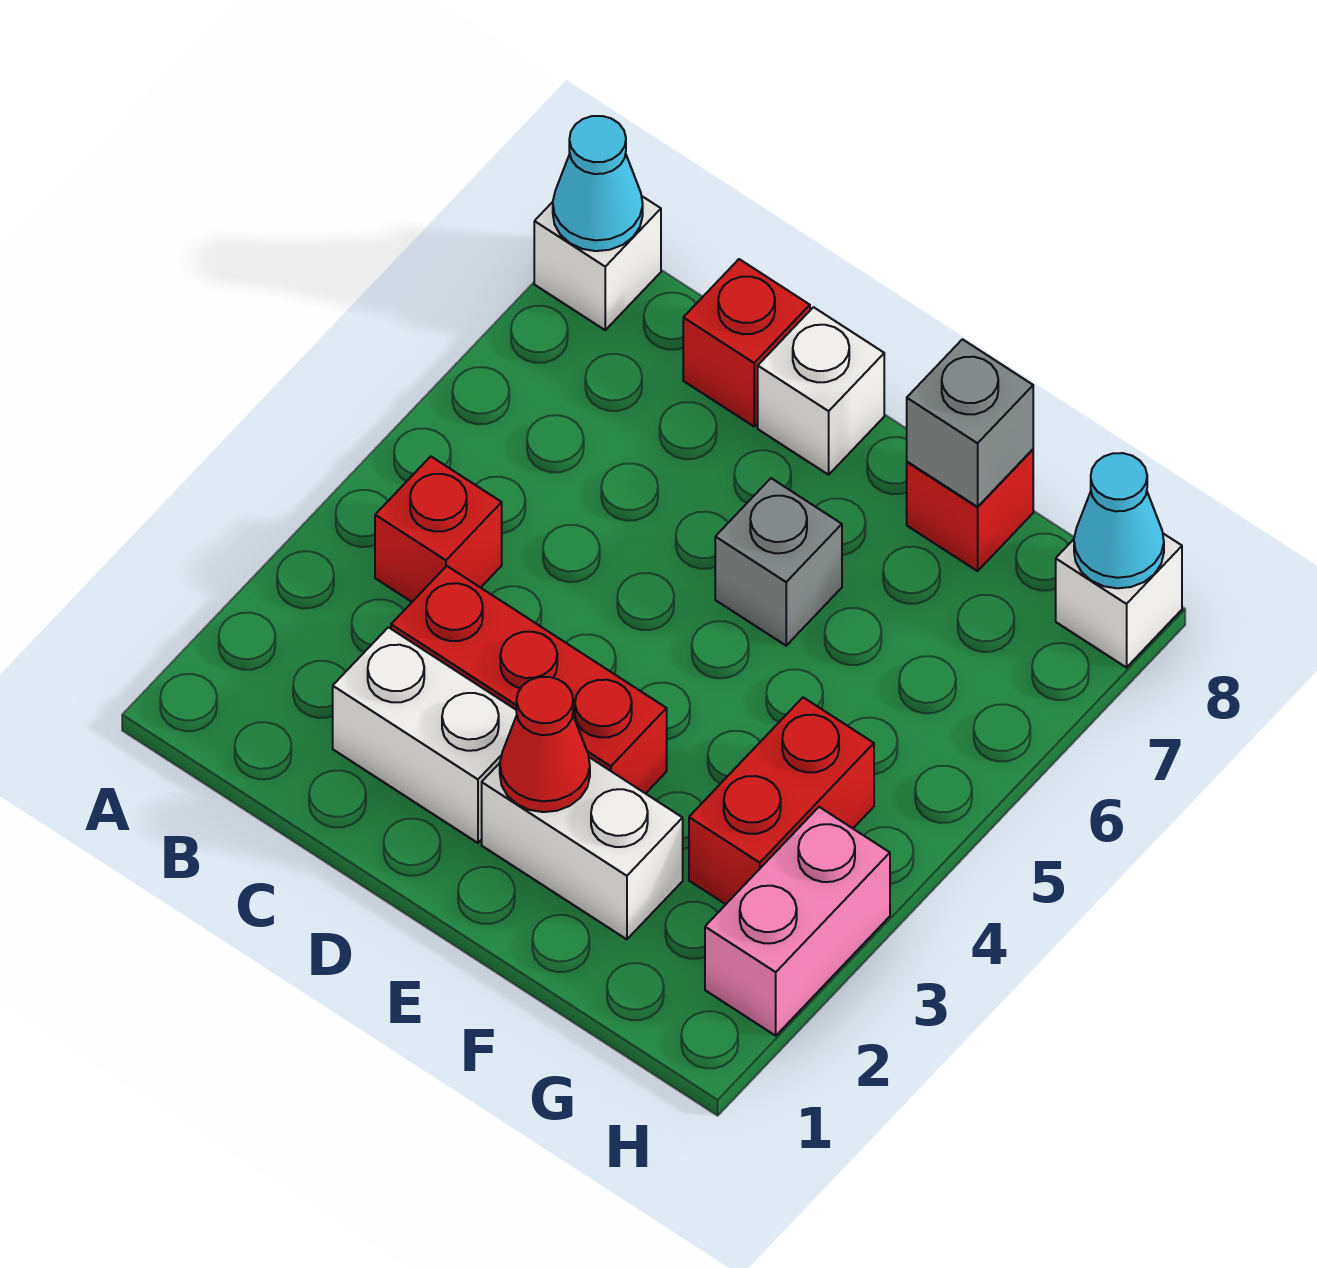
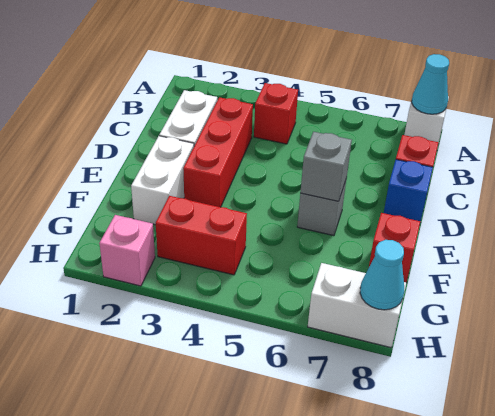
white brick D8 level 1 -> blue brick D8 level 1
red cone E2 level 2 -> none
grey brick F8 level 2 -> grey brick E6 level 2
pink brick H2:H3 level 1 -> pink brick H2 level 1
white brick H8 level 1 -> white brick H7:H8 level 1

